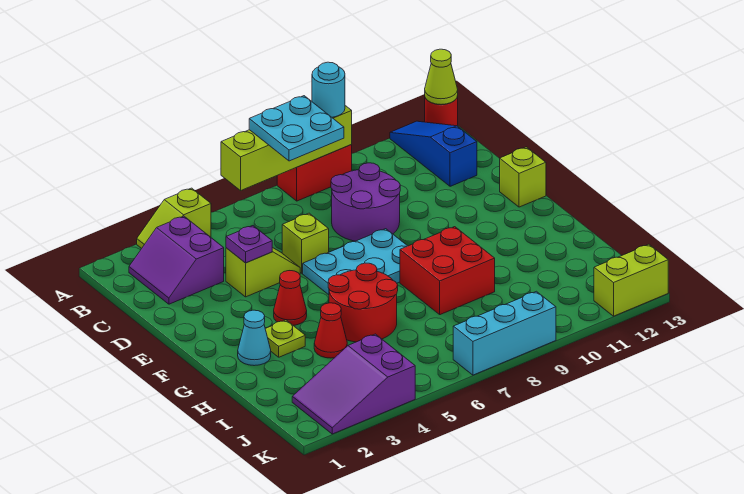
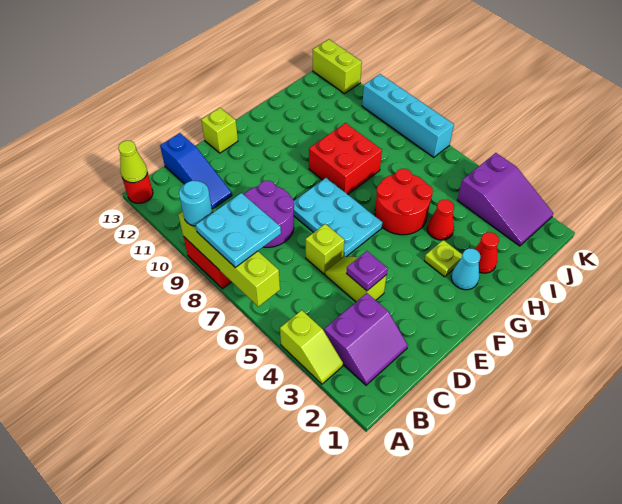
blue slope A12:C12 level 1 top C -> blue slope C11:C13 level 1 top 13
red cone F4 level 1 -> red cone H2 level 1
cyan brick K7:K9 level 1 -> cyan brick K7:K10 level 1

